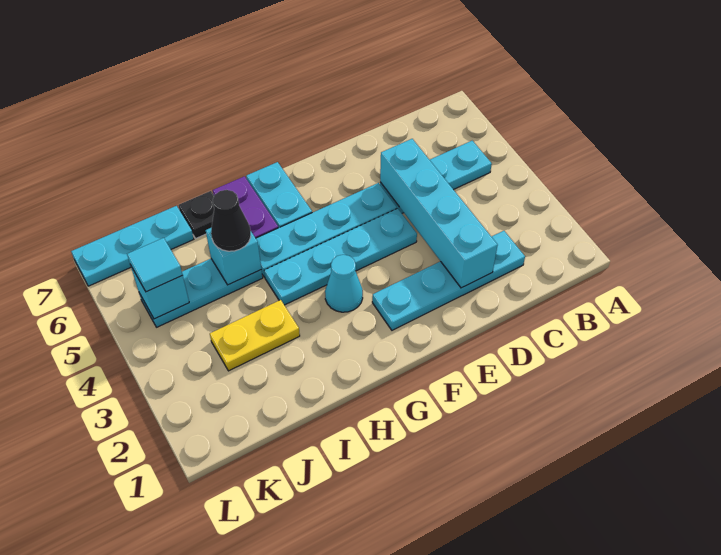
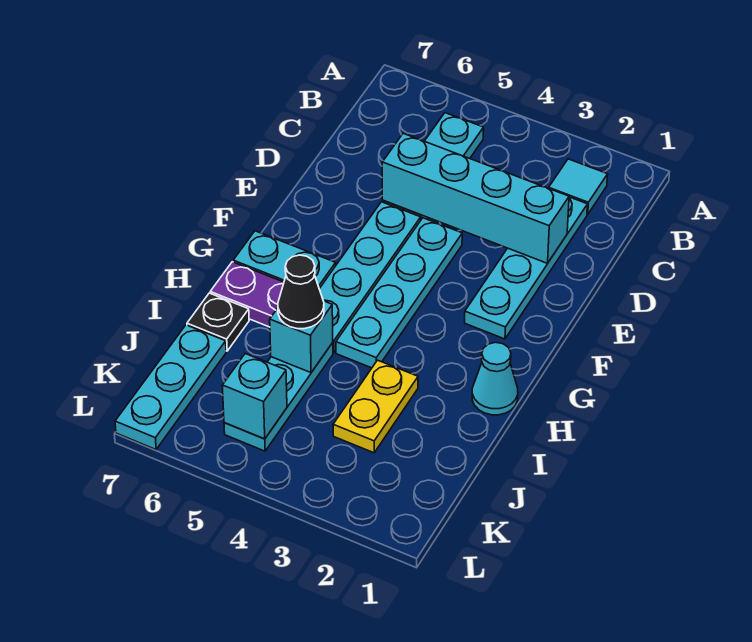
cyan cone G3 level 1 -> cyan cone H1 level 1
cyan tile K5 level 3 -> cyan tile B2 level 1

